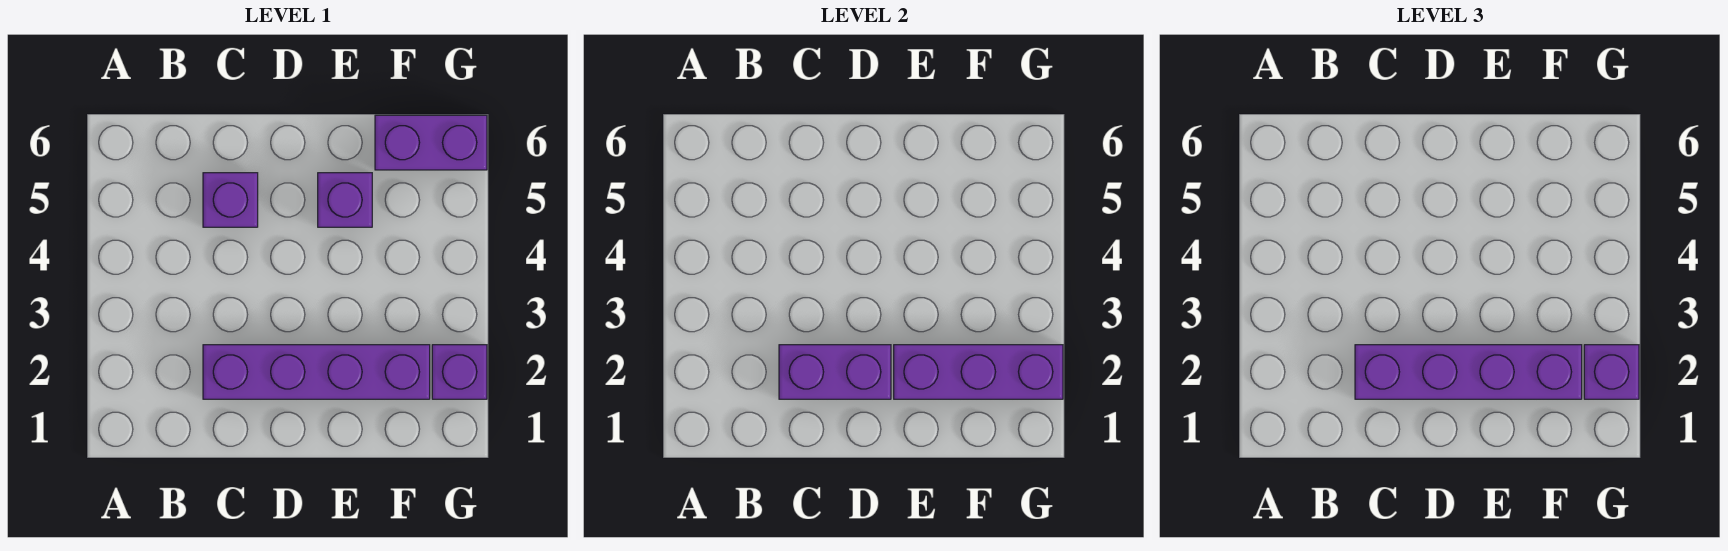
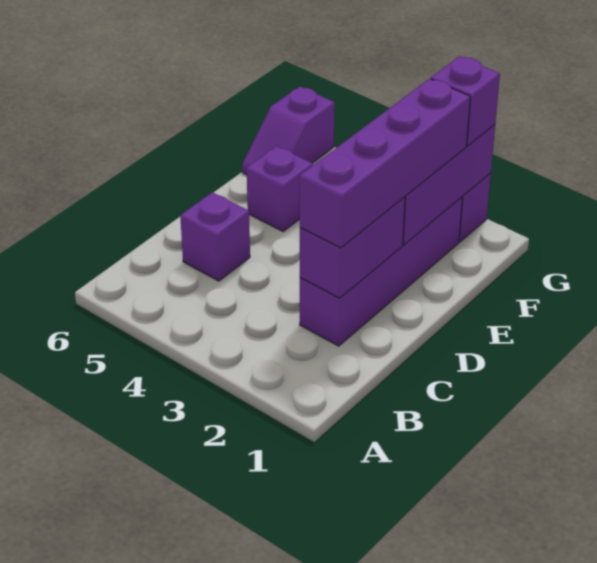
purple brick F6:G6 level 1 -> purple slope F6:G6 level 1 top G

